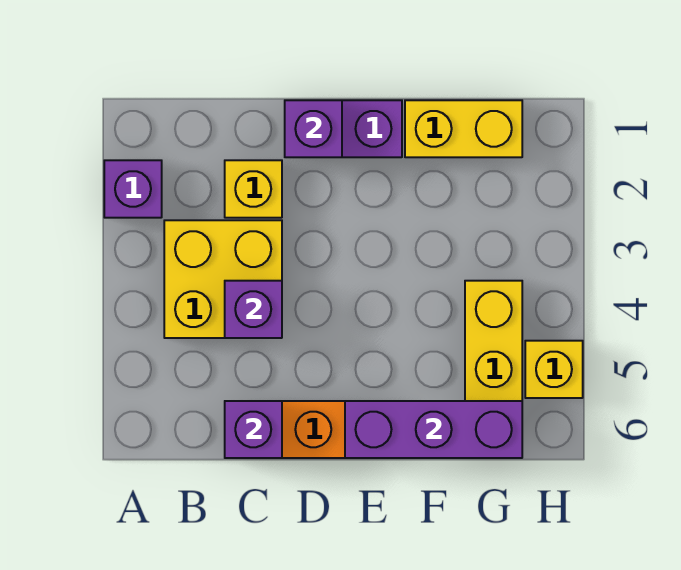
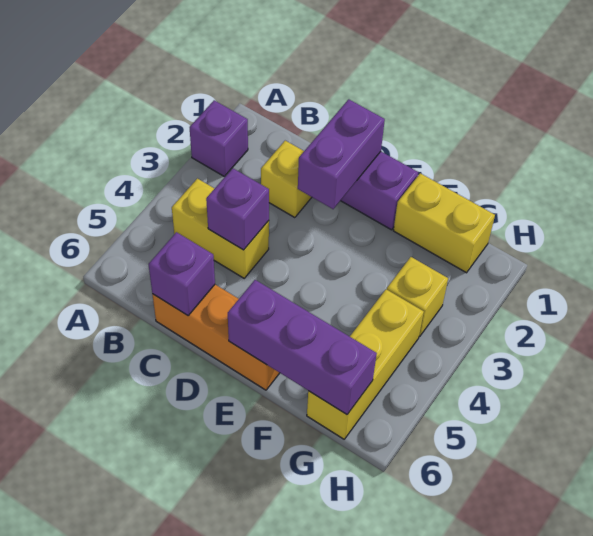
yellow brick B3:C4 level 1 -> yellow brick B4:C4 level 1
purple brick D1 level 2 -> purple brick D1:D2 level 2
yellow brick H5 level 1 -> yellow brick G3 level 1

